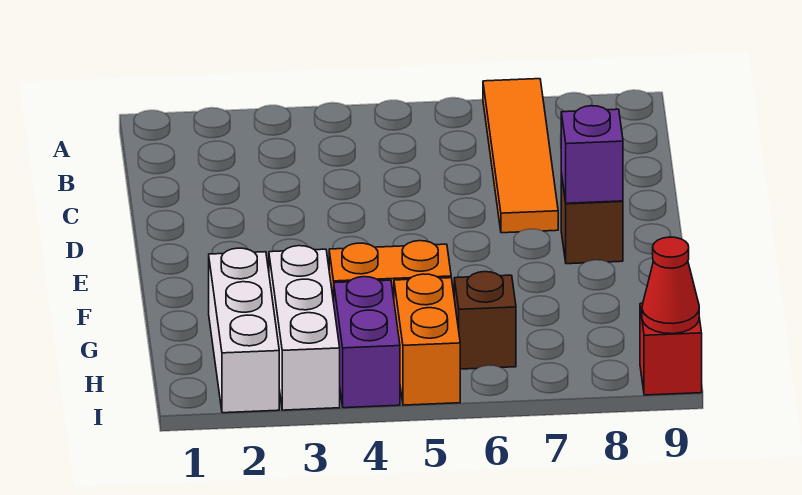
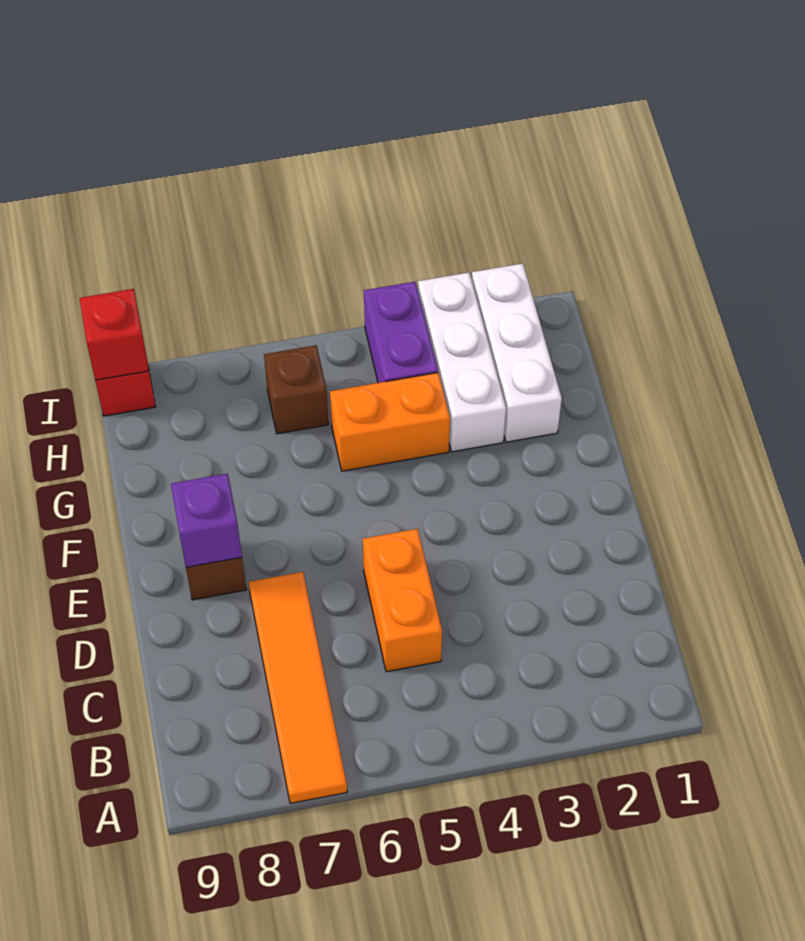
orange brick H5:I5 level 1 -> orange brick C5:D5 level 1
red cone I9 level 2 -> red brick I9 level 2

